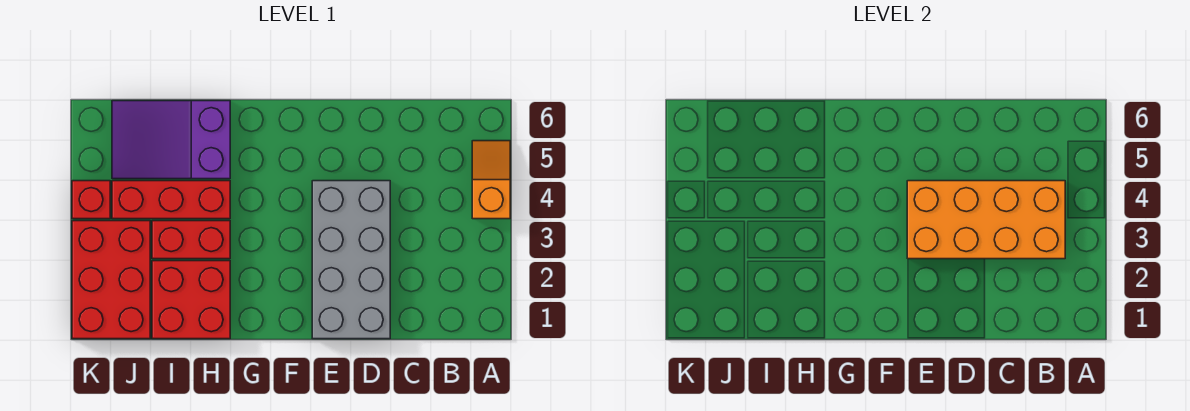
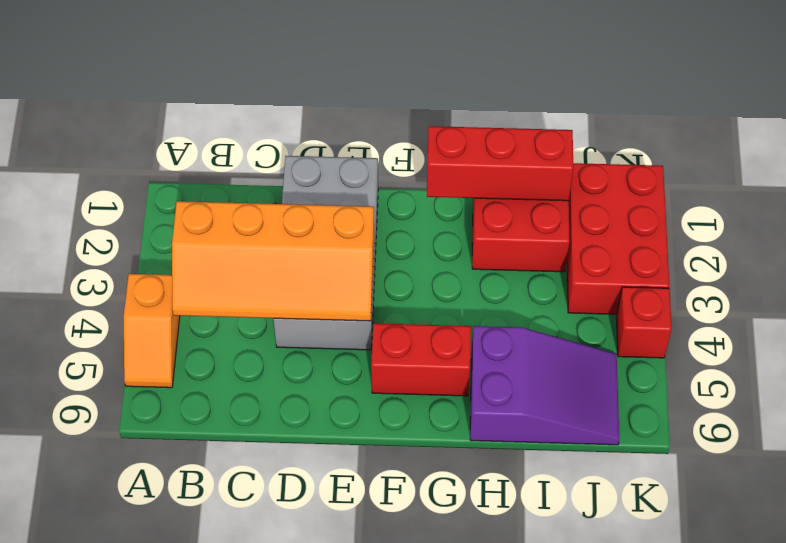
orange brick B3:E4 level 2 -> orange slope B3:E4 level 2 top 3
red brick H3:I3 level 1 -> red brick F5:G5 level 1
red brick H4:J4 level 1 -> red brick G1:I1 level 2

